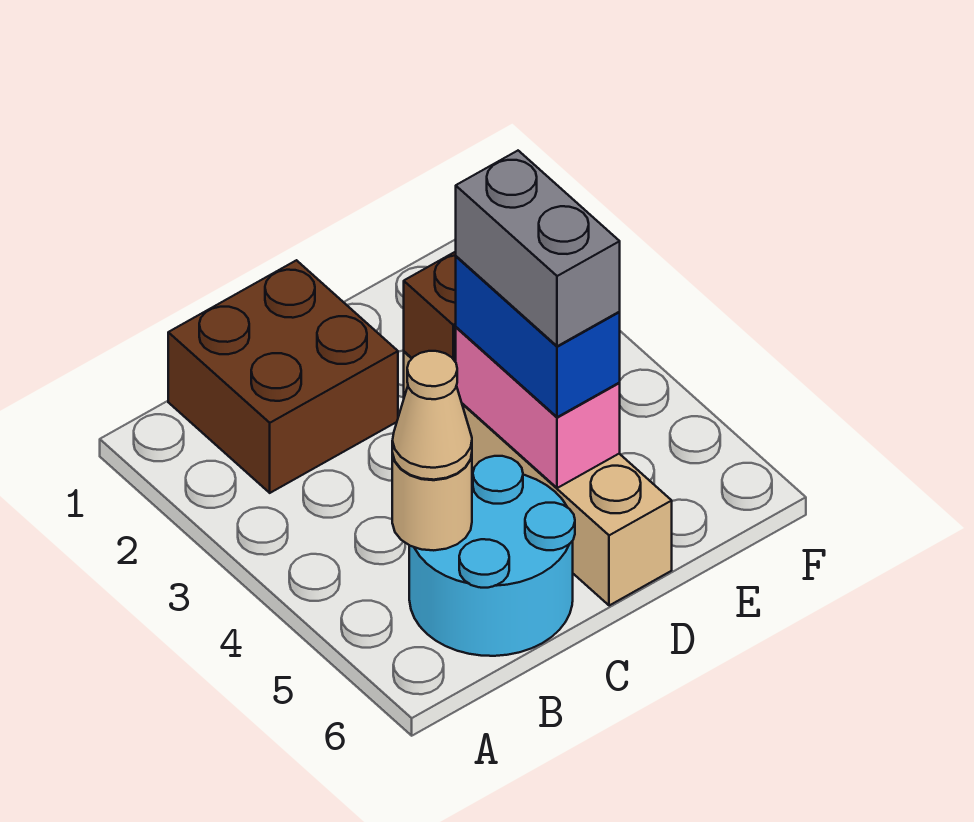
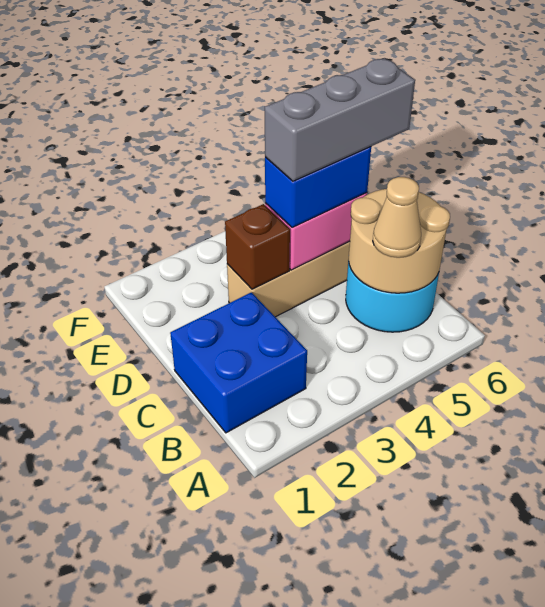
brown brick B1:C2 level 1 -> blue brick B1:C2 level 1
tan round brick B5 level 2 -> tan round brick B5:C6 level 2
grey brick D4:D5 level 4 -> grey brick D4:D6 level 4

